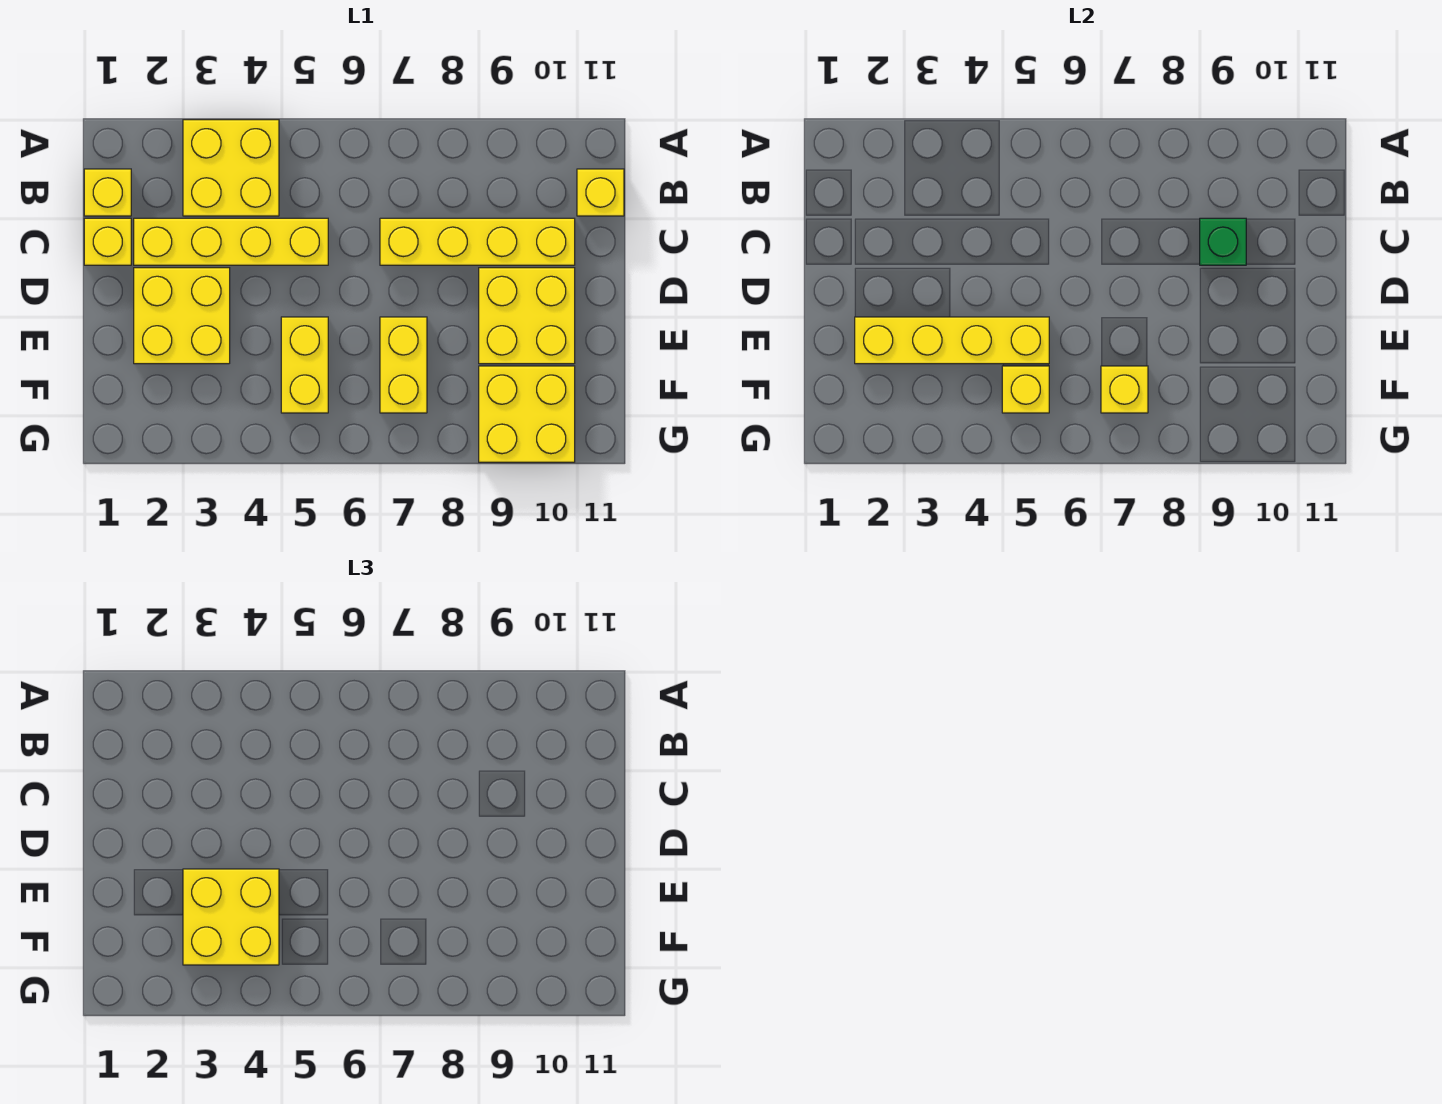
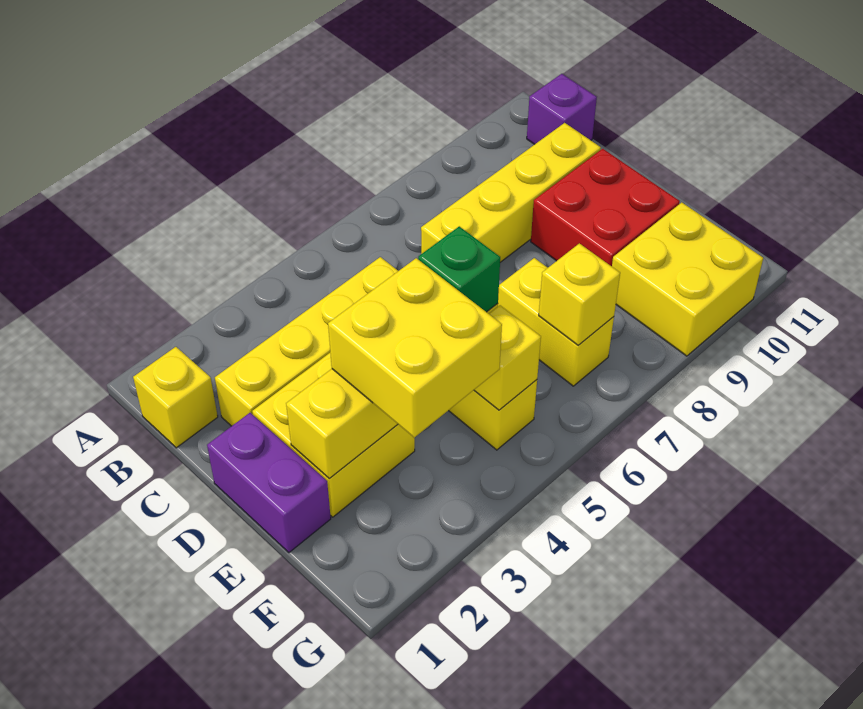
yellow brick A3:B4 level 1 -> none
yellow brick B11 level 1 -> purple brick B11 level 1
yellow brick C1 level 1 -> none
green brick C9 level 2 -> green brick E5 level 3
none -> purple brick D1:E1 level 1
yellow brick D9:E10 level 1 -> red brick D9:E10 level 1

